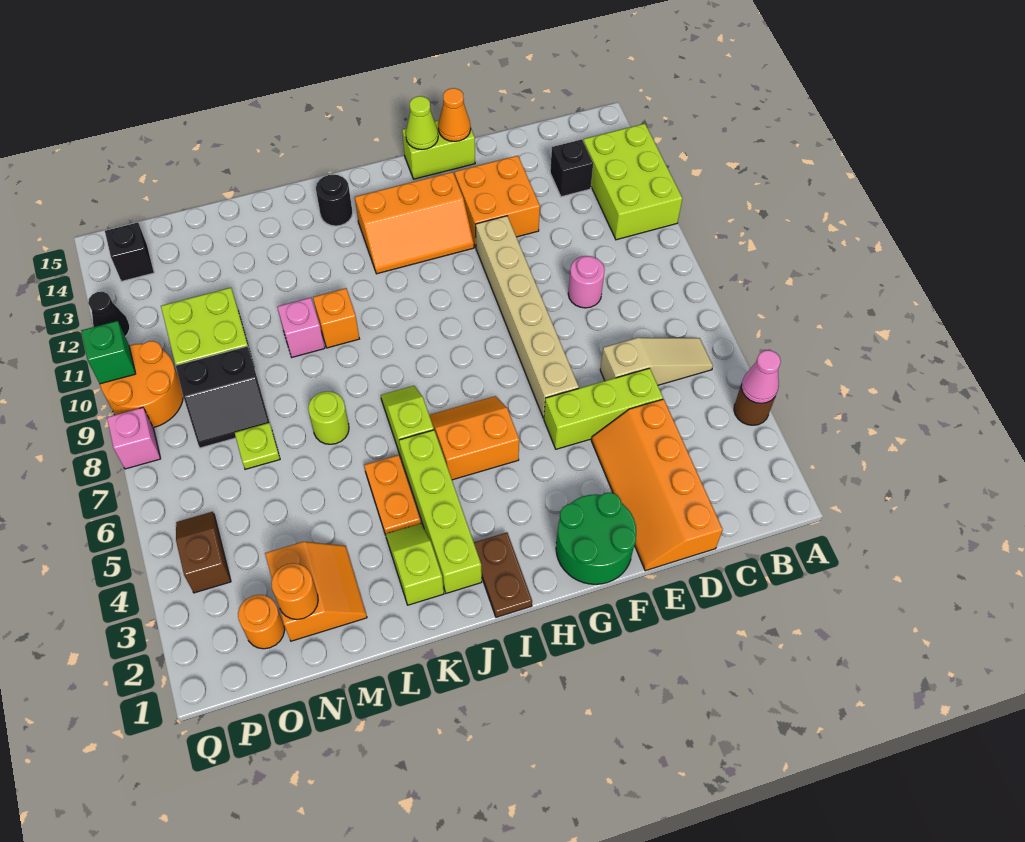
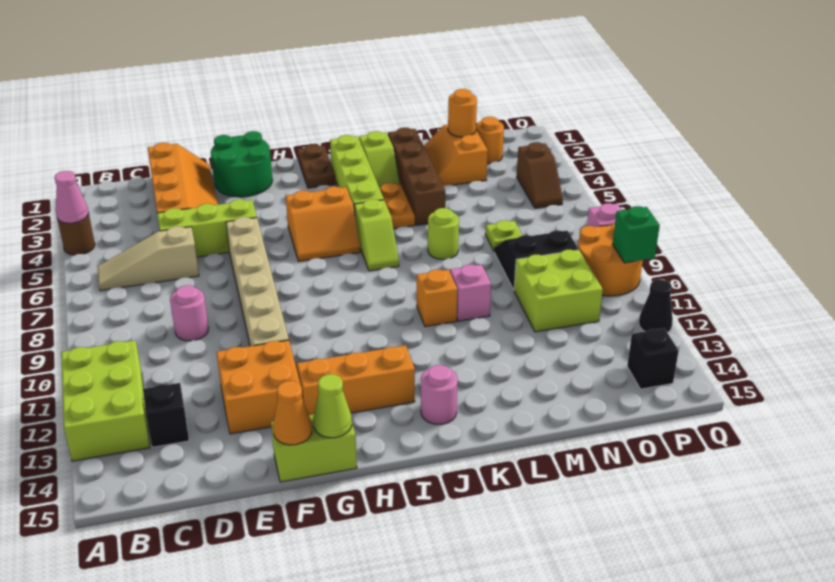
black round brick J14 level 1 -> pink round brick J14 level 1
none -> brown brick L2:L5 level 1

